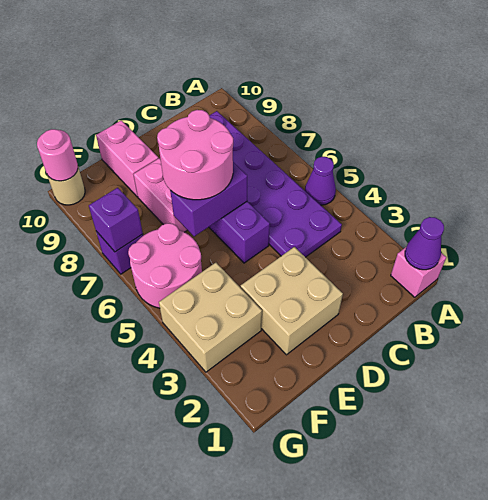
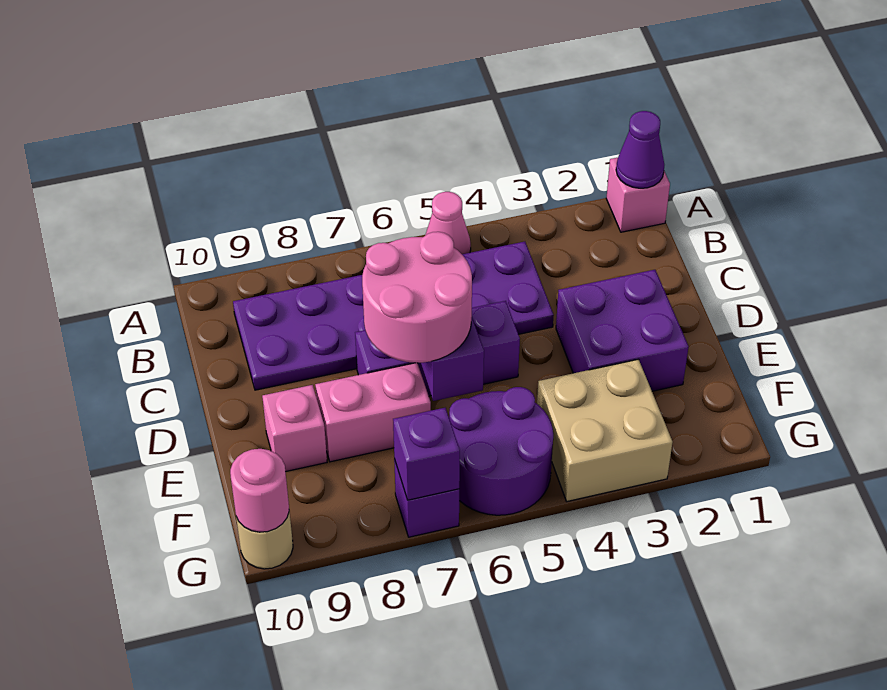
purple cone A5 level 1 -> pink cone A5 level 1
tan brick D2:E3 level 1 -> purple brick D2:E3 level 1
pink brick E9:E10 level 1 -> pink brick E9 level 1
pink round brick F5:G6 level 1 -> purple round brick F5:G6 level 1

